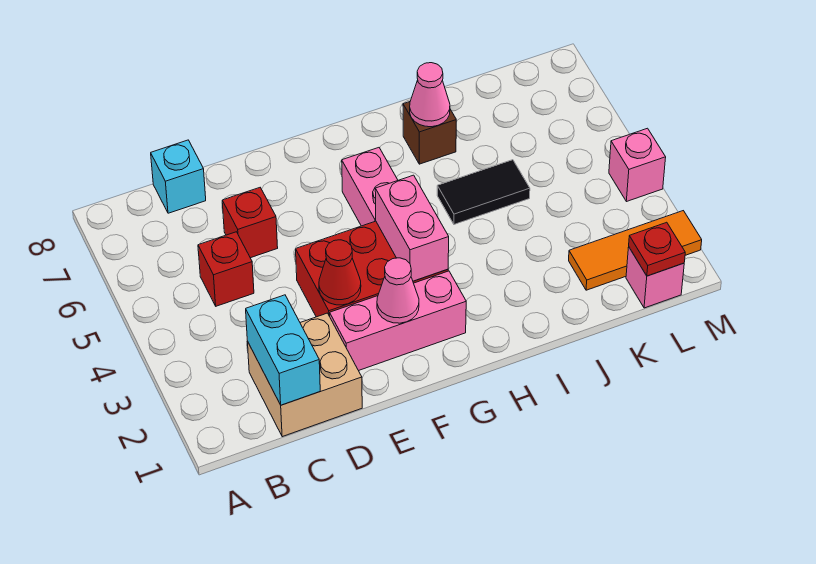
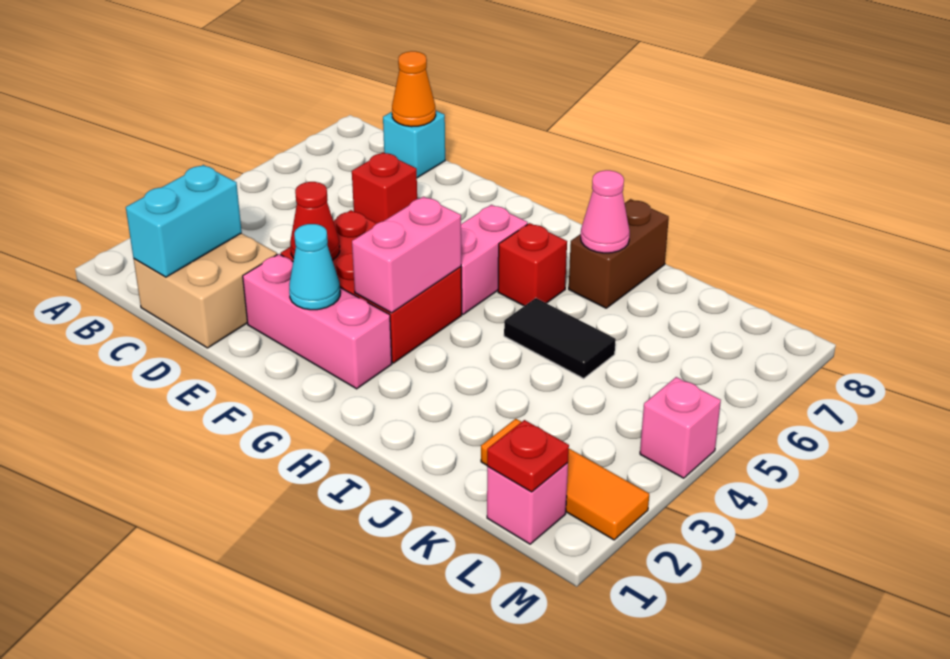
red brick C5 level 1 -> red brick H6 level 1
none -> orange cone C8 level 2
pink cone F2 level 2 -> cyan cone F2 level 2
brown brick I7 level 1 -> brown brick I7:I8 level 1

